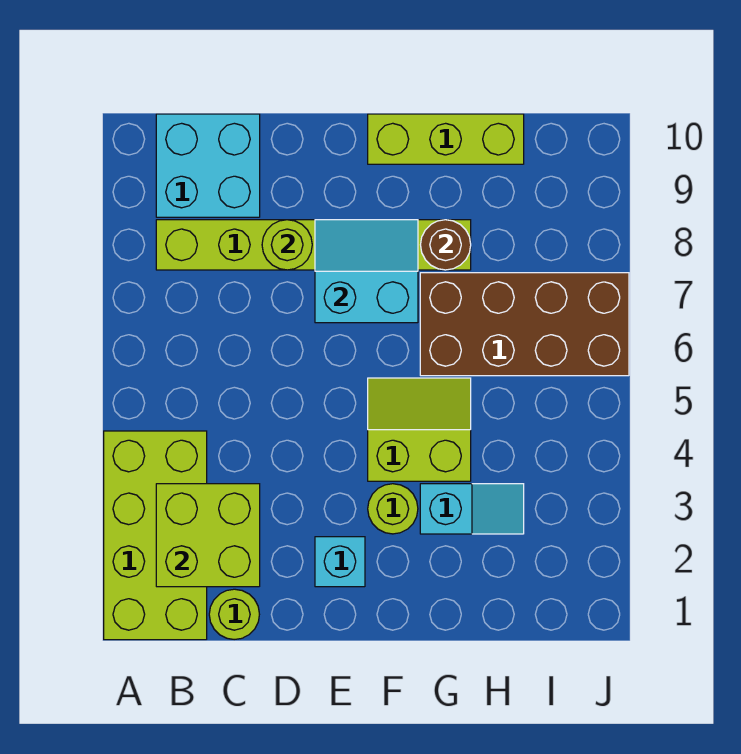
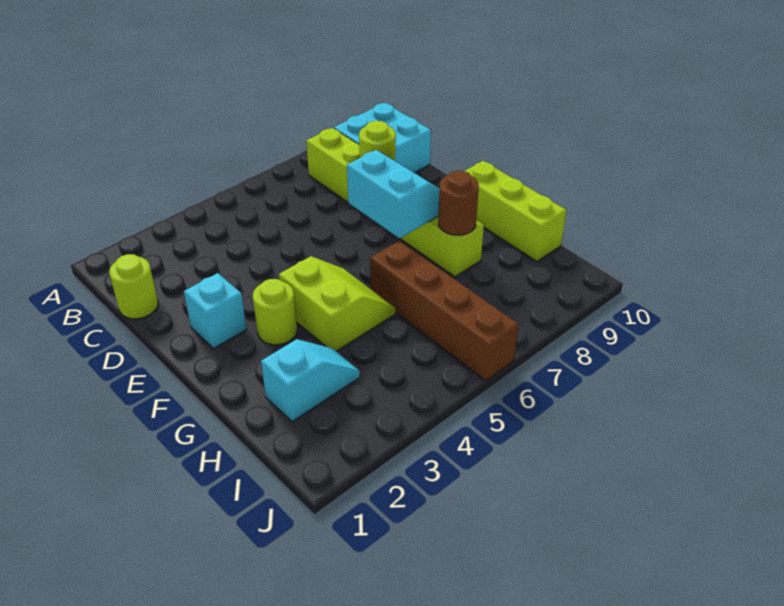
lime brick A1:B4 level 1 -> none
lime brick B2:C3 level 2 -> none
cyan slope G3:H3 level 1 top G -> cyan slope H2:H3 level 1 top 2
brown brick G6:J7 level 1 -> brown brick G6:J6 level 1

